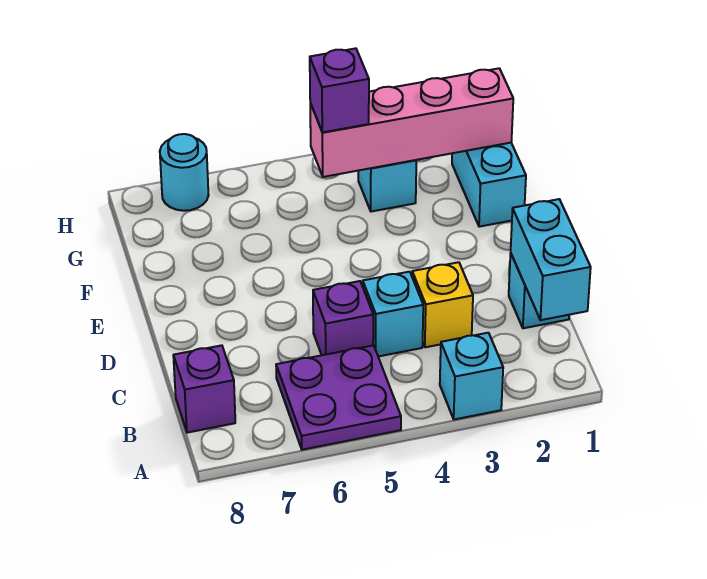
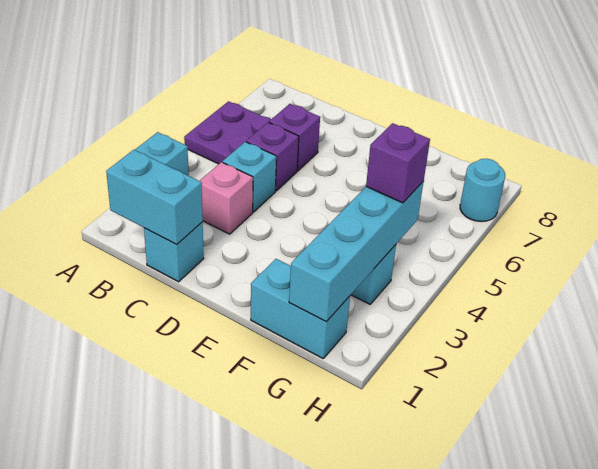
purple brick B8 level 1 -> purple brick C6 level 1
yellow brick C3 level 1 -> pink brick C3 level 1
pink brick G1:G4 level 2 -> cyan brick G1:G4 level 2

